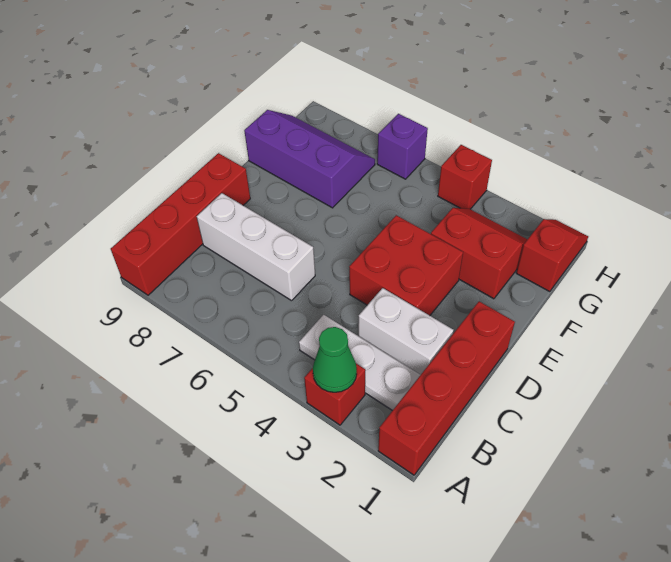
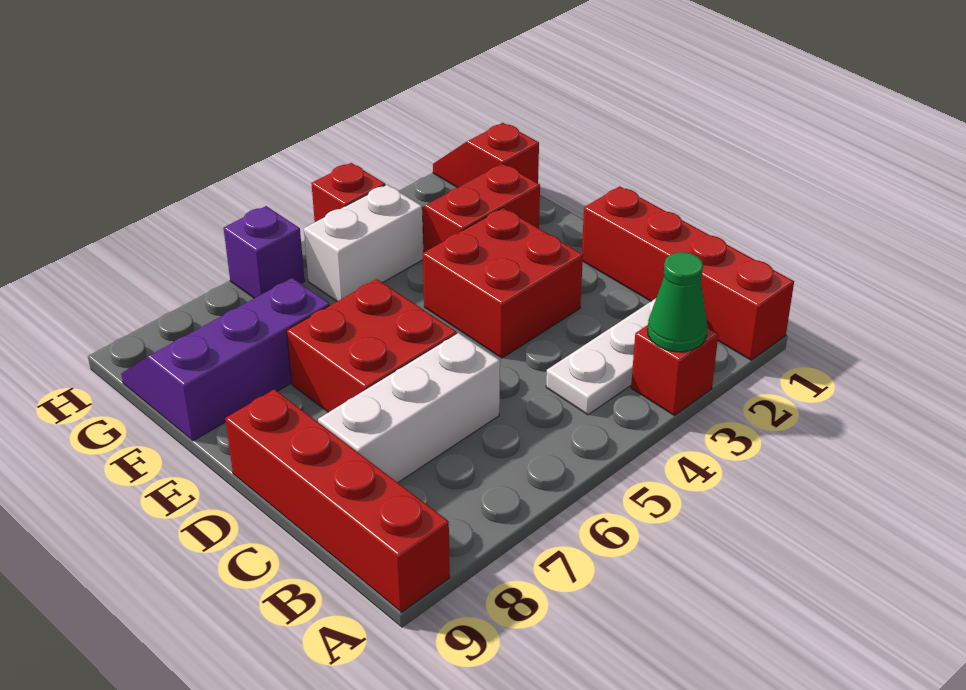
white brick C2:C3 level 1 -> white brick G4:G5 level 1
none -> red brick D6:E7 level 1

